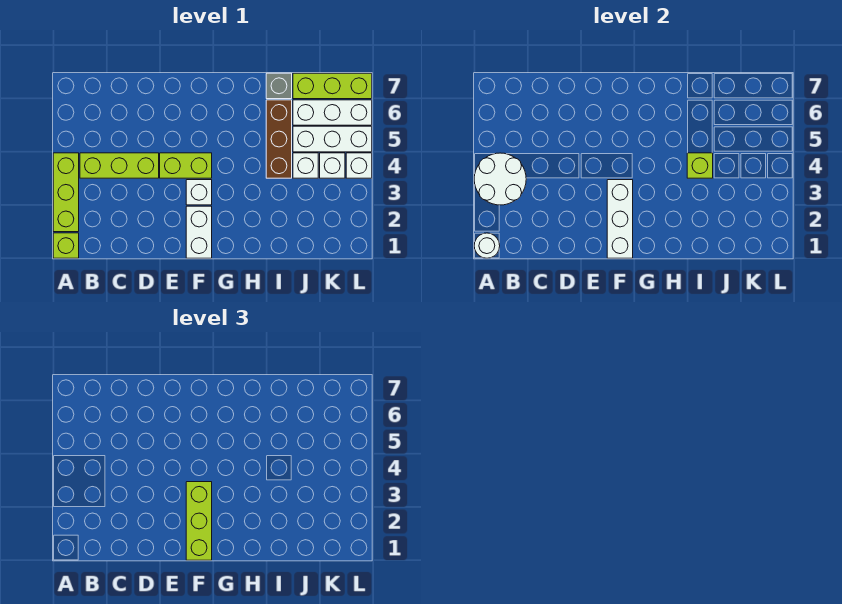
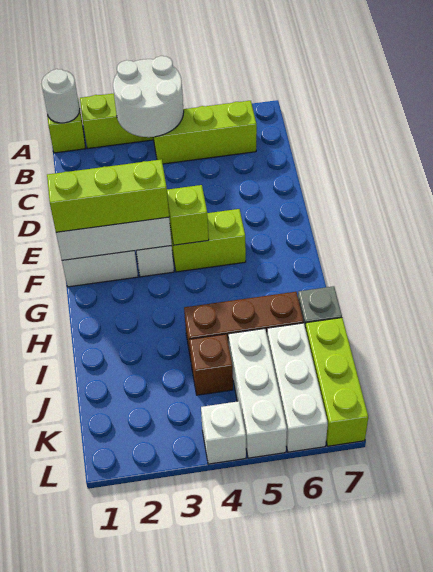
lime brick B4:D4 level 1 -> lime brick B4:B6 level 1
lime brick E4:F4 level 1 -> lime brick F4:F5 level 1
lime brick I4 level 2 -> lime brick F4 level 2
white brick J4 level 1 -> brown brick J4 level 1
white brick K4 level 1 -> none

